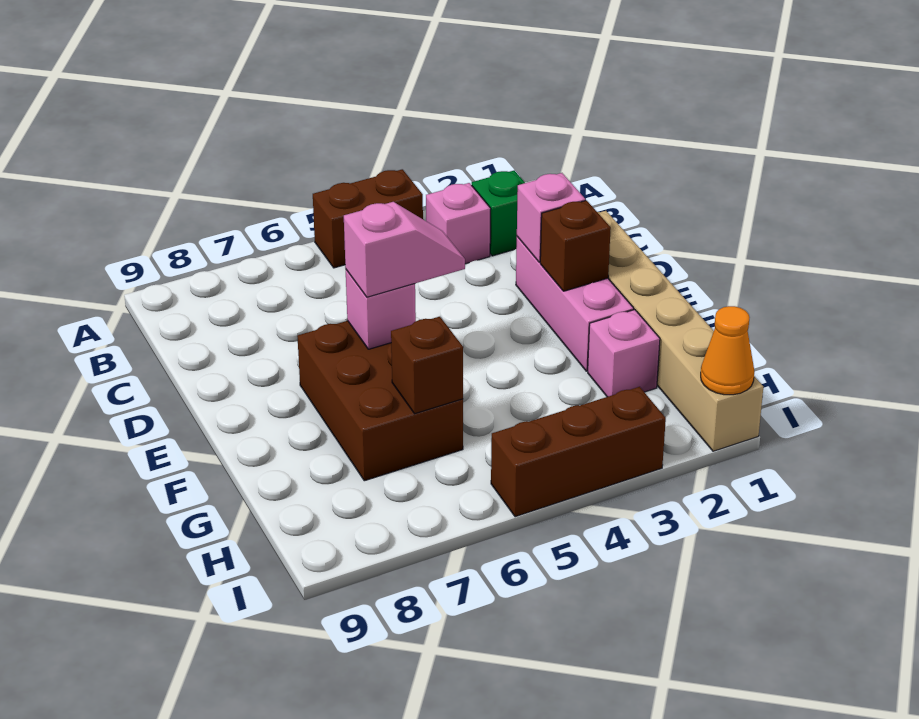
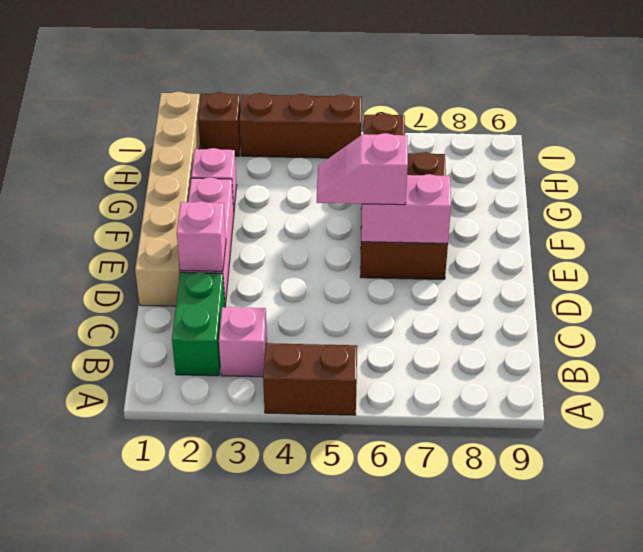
green brick B2 level 1 -> green brick B2:C2 level 1
brown brick E2 level 2 -> brown brick I2 level 1
pink brick E6 level 2 -> pink brick E6:E7 level 2
orange cone I1 level 2 -> none

